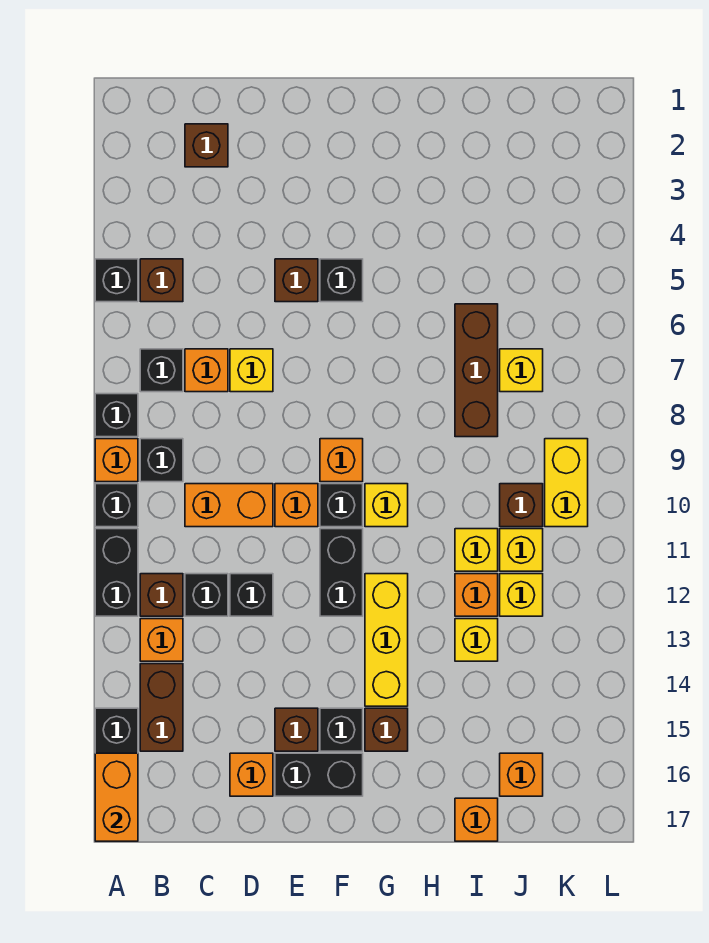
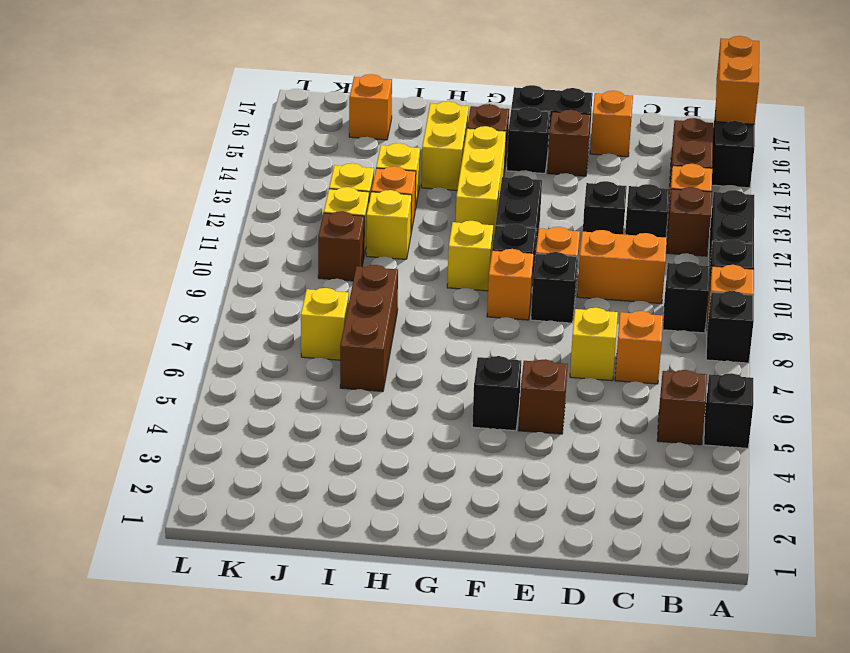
black brick B7 level 1 -> black brick E9 level 1
brown brick C2 level 1 -> none
orange brick I17 level 1 -> none
yellow brick K9:K10 level 1 -> yellow brick H14:H15 level 1

